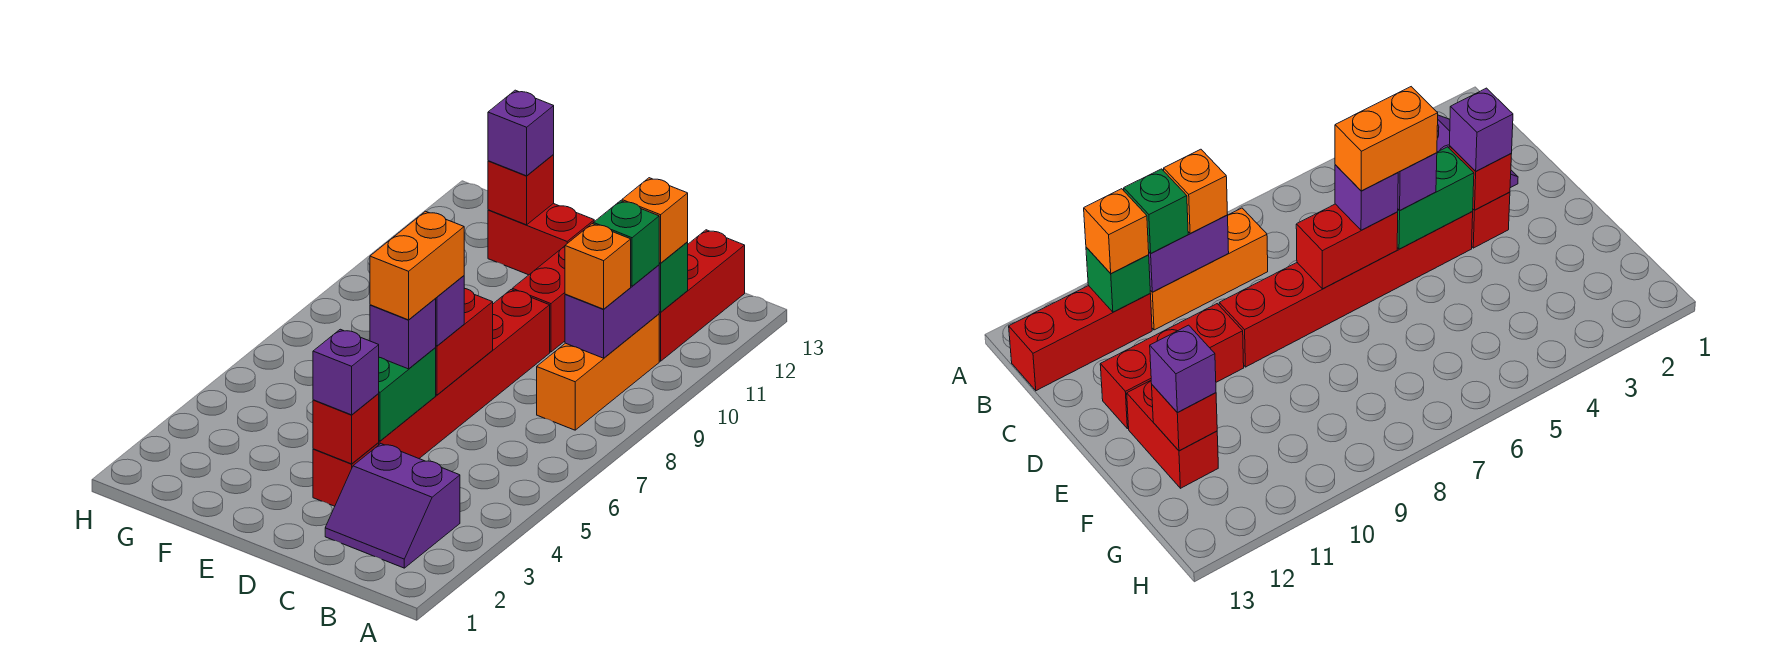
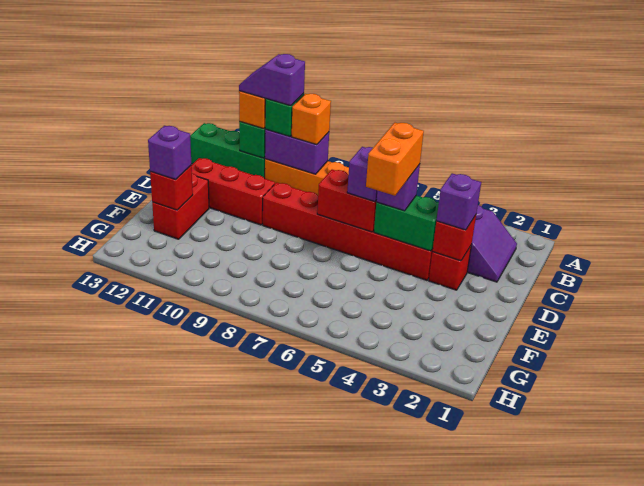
none -> purple slope B10:B11 level 4 top 10
red brick B11:B13 level 1 -> green brick B11:B13 level 1
orange brick D5:D6 level 4 -> orange brick D5:E5 level 4

